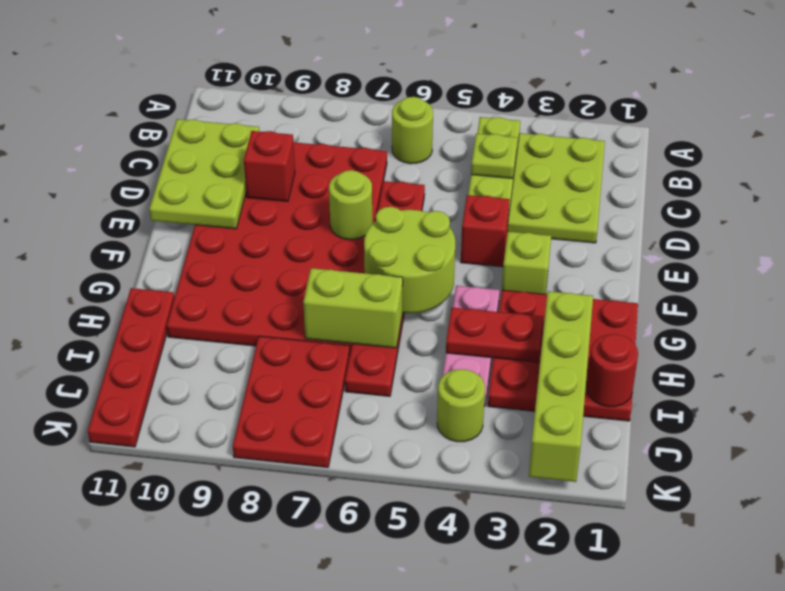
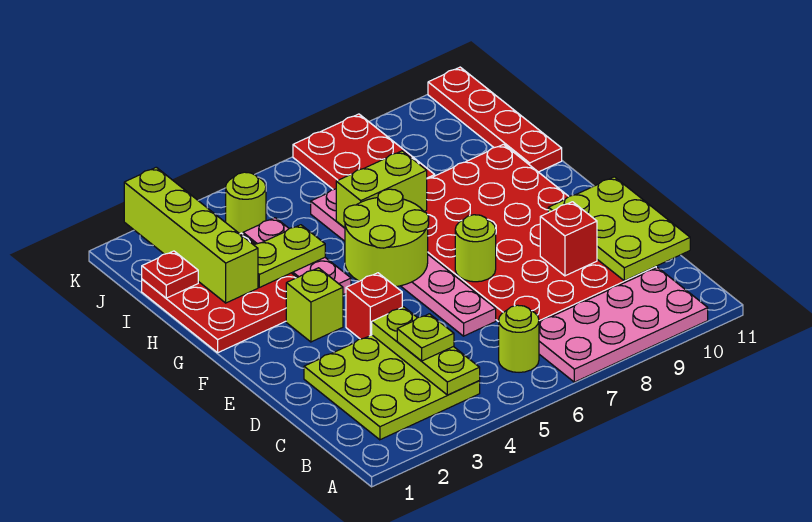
none -> pink plate A7:B10 level 1
red plate D6:I6 level 1 -> pink plate D6:I6 level 1
red plate H3:H4 level 2 -> lime plate H3:H4 level 2
red round brick I1 level 2 -> red plate I1 level 2

